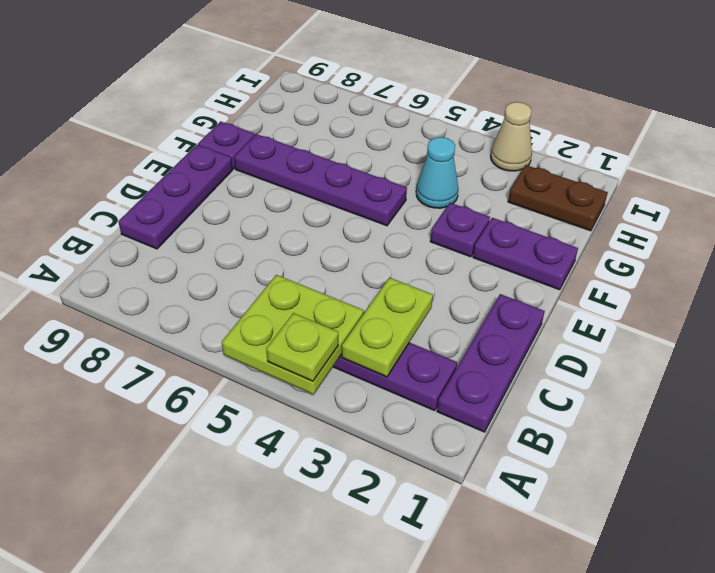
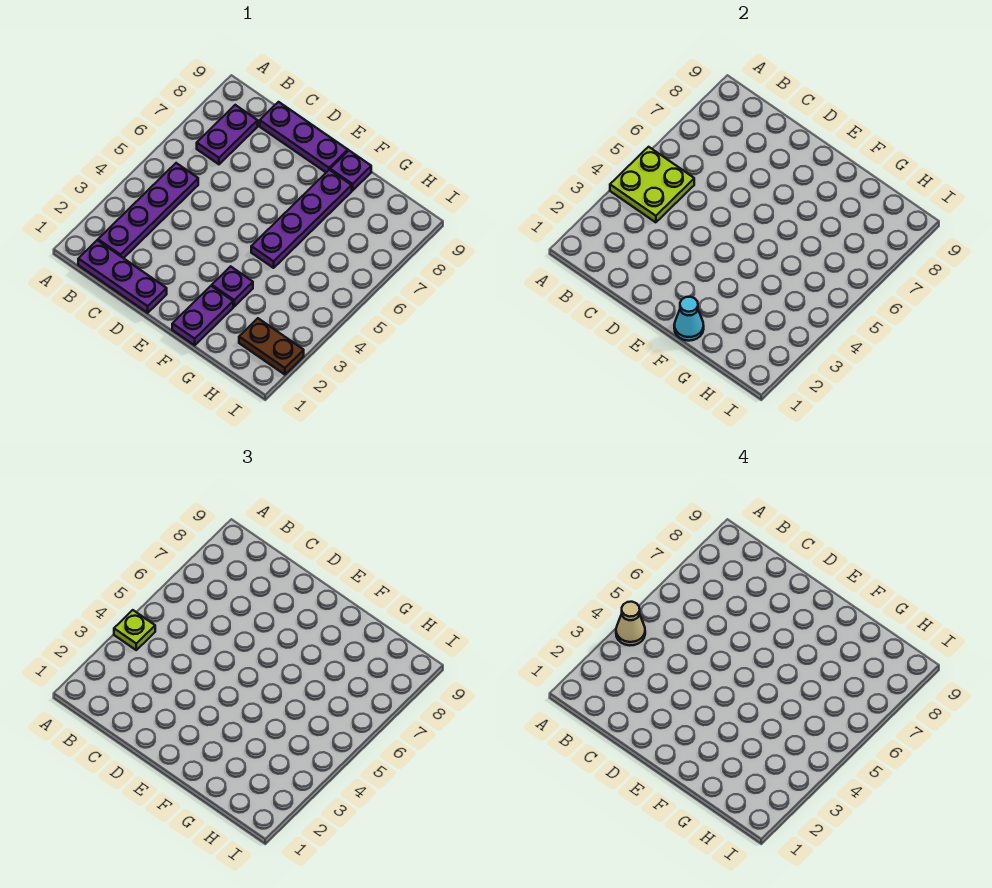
lime plate B3:C3 level 2 -> none
none -> purple plate B7:B8 level 1
cyan cone G4 level 1 -> cyan cone F1 level 2
brown plate H1:H2 level 1 -> brown plate H2:I2 level 1
tan cone I3 level 1 -> tan cone A4 level 4

